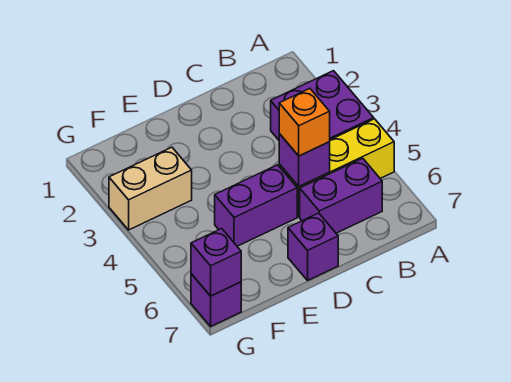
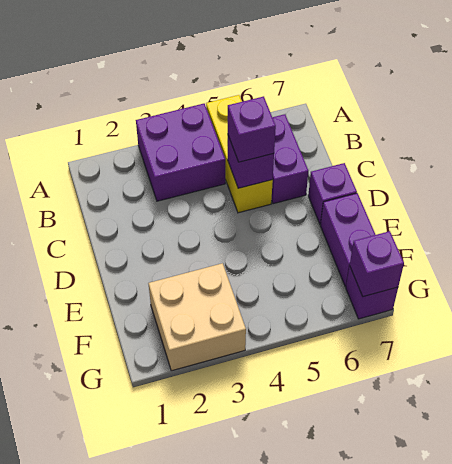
orange brick C5 level 3 -> purple brick C5 level 3
purple brick D5:E5 level 1 -> purple brick E7:F7 level 1
tan brick F3:G3 level 1 -> tan brick F2:G3 level 1

